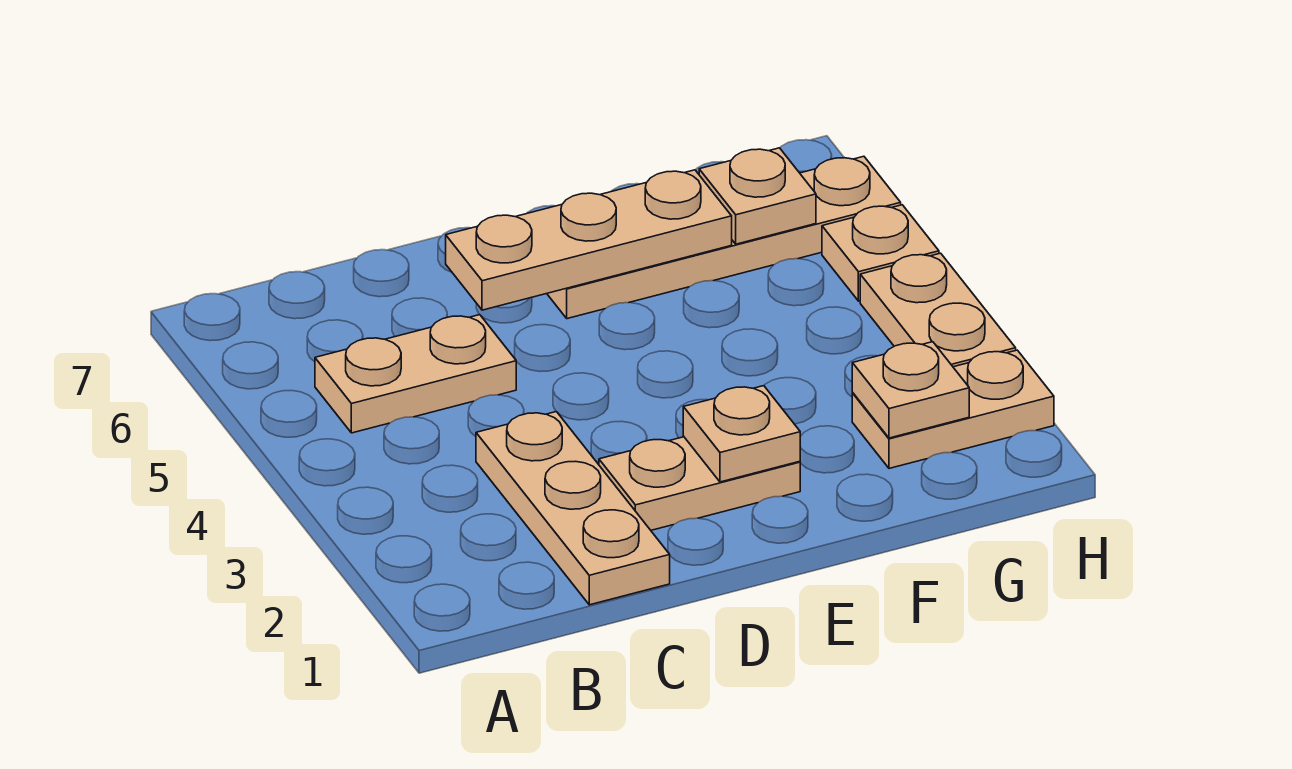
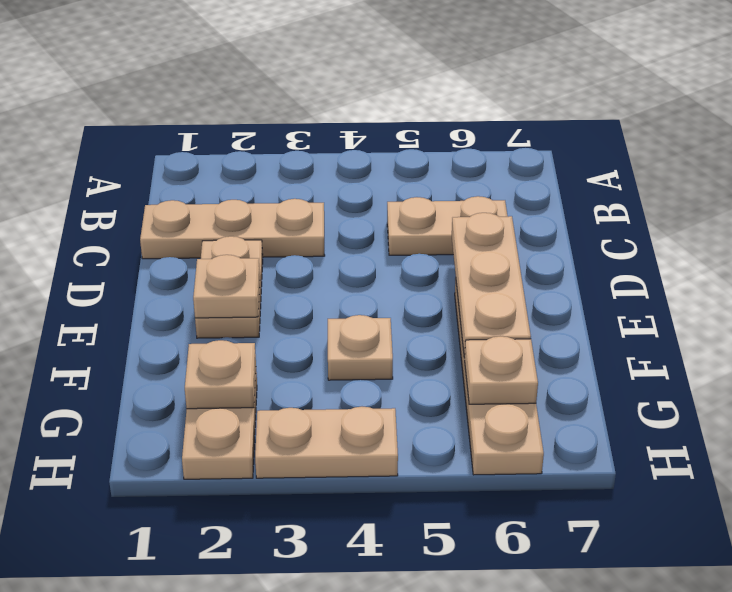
tan plate B5:C5 level 1 -> tan plate C5:C6 level 1
tan plate H5 level 1 -> tan plate F4 level 1

